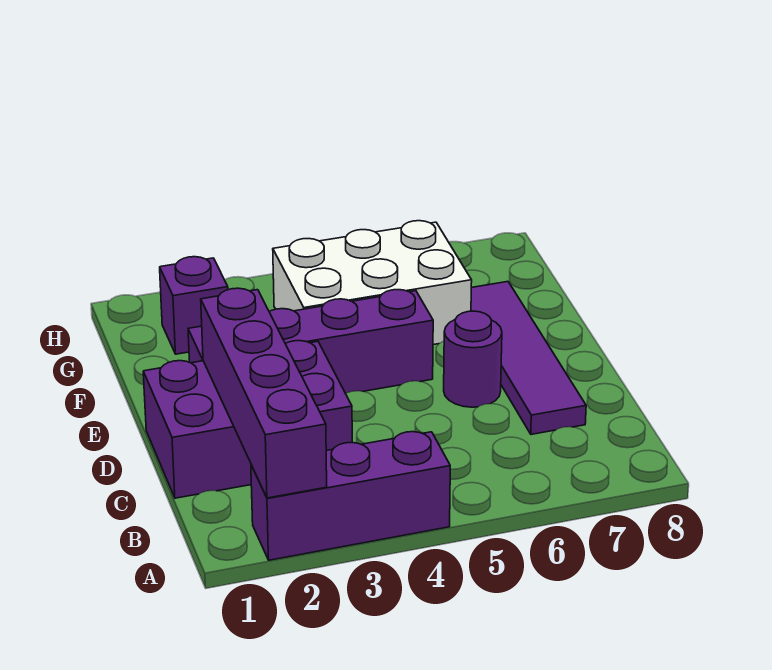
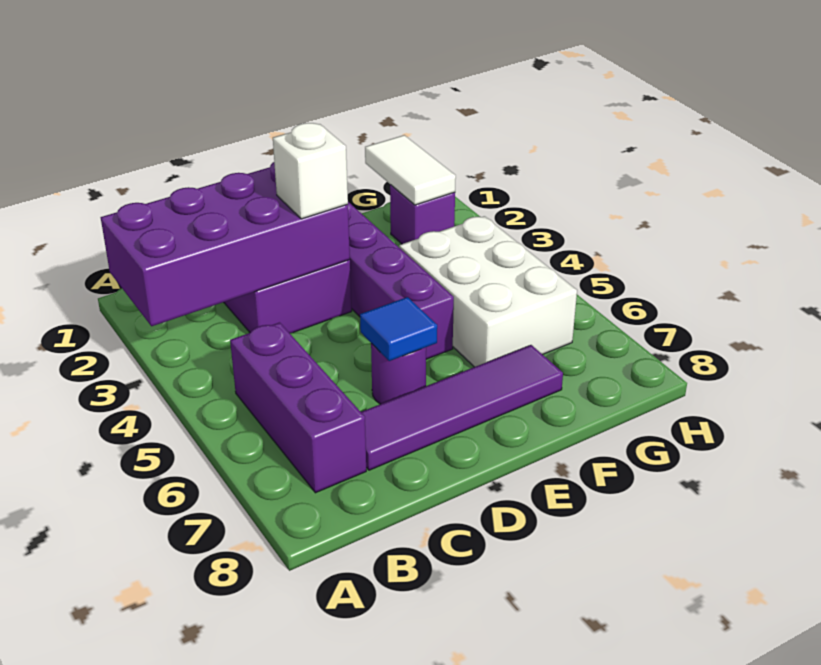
purple brick A2:A4 level 1 -> purple brick B5:B7 level 1
purple brick A2:D2 level 2 -> purple brick A2:D3 level 2
none -> white brick D3 level 3
none -> blue tile D6 level 2
none -> white tile G1:G2 level 2

